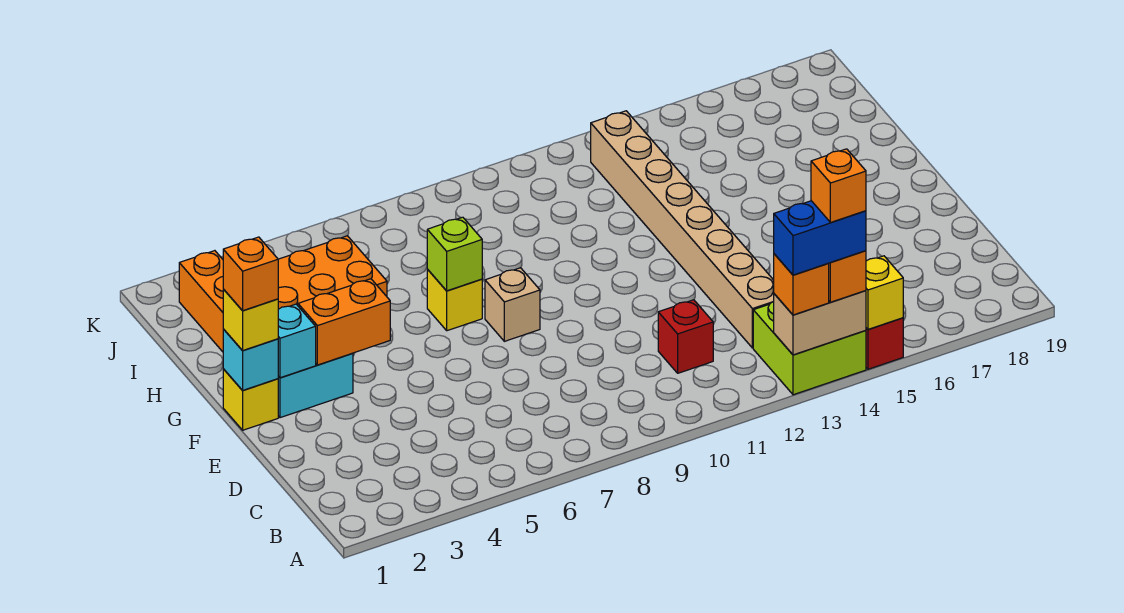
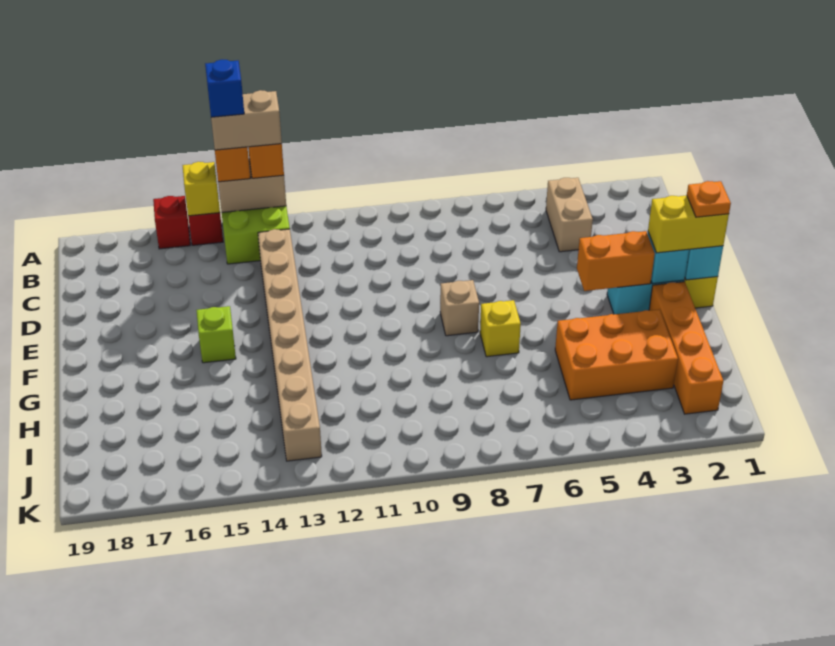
blue brick A13:A14 level 4 -> tan brick A13:A14 level 4
orange brick A14 level 5 -> blue brick A14 level 5
none -> tan brick B4:C4 level 1
red brick C11 level 1 -> red brick A16 level 1
yellow brick F1 level 3 -> yellow brick F1:F2 level 3
orange brick F1 level 4 -> orange plate F1 level 4
lime brick G7 level 2 -> lime brick F15 level 1

